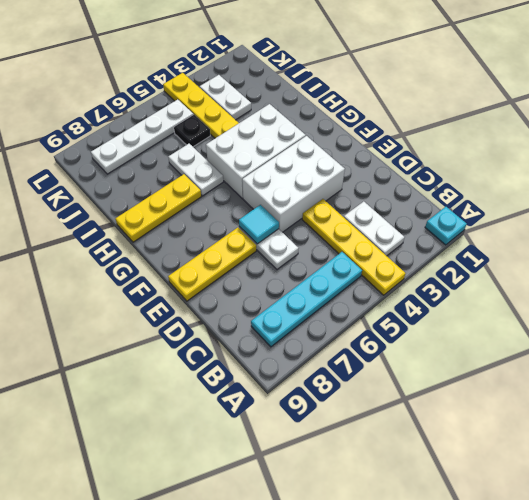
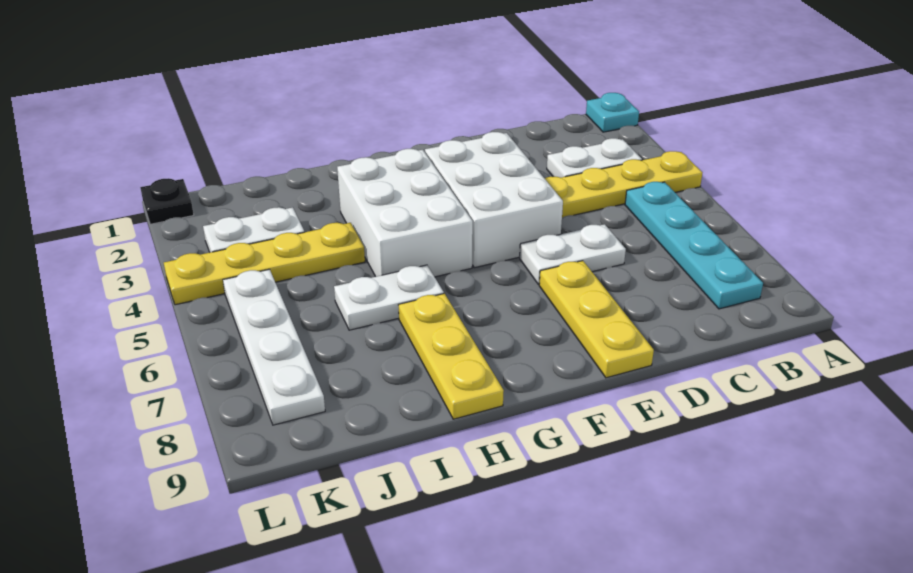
cyan tile E6 level 2 -> none
black plate J5 level 1 -> black plate L1 level 1

